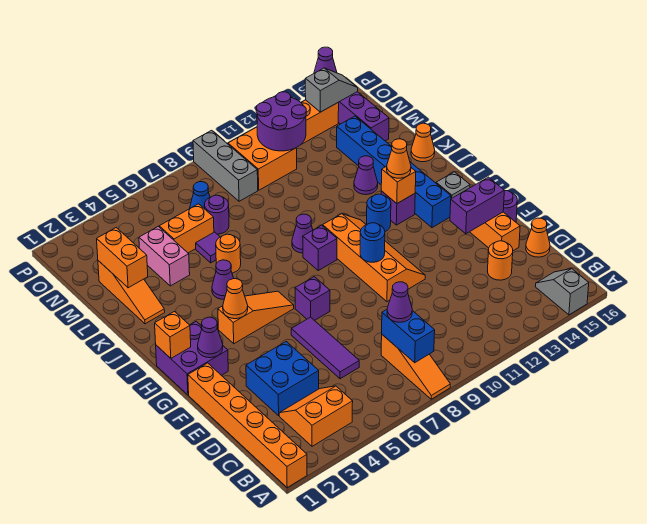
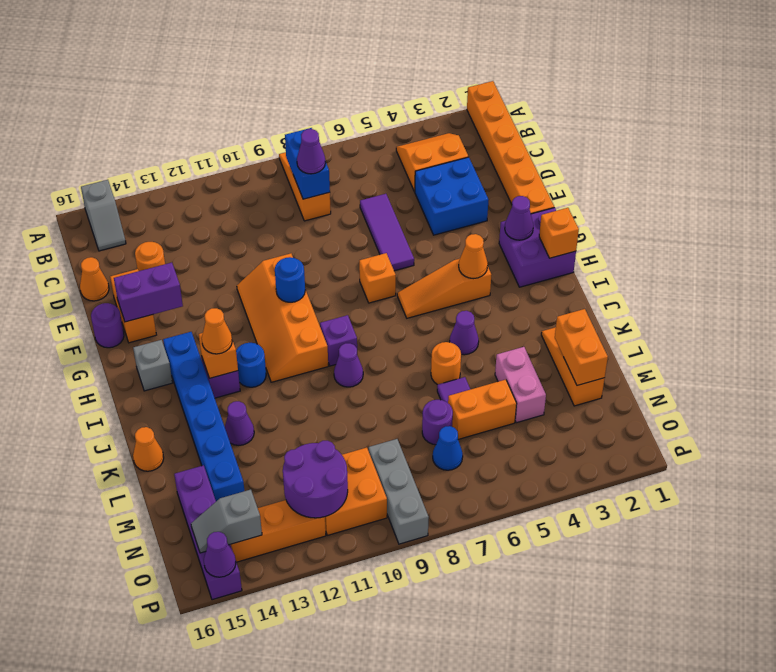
orange slope B3:C4 level 1 top B -> orange slope B3:C4 level 1 top C
purple brick G7 level 1 -> orange brick G7 level 1

